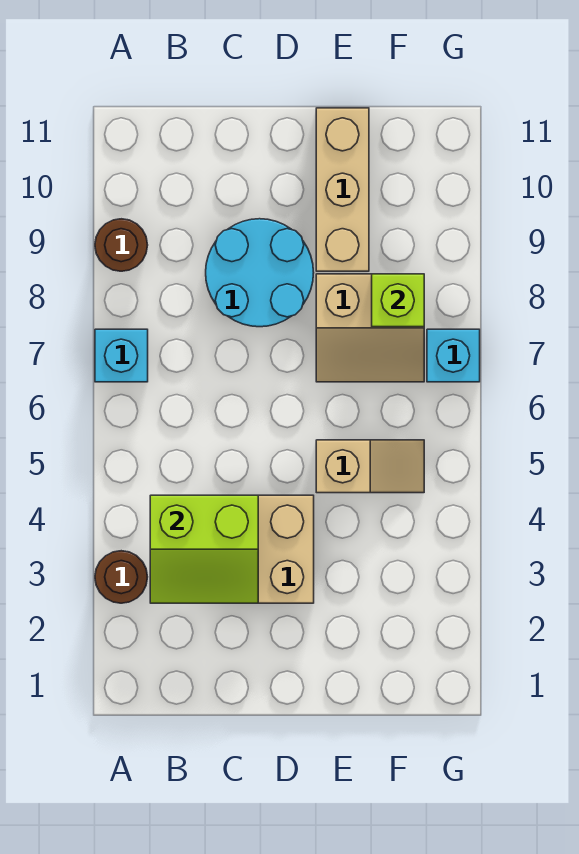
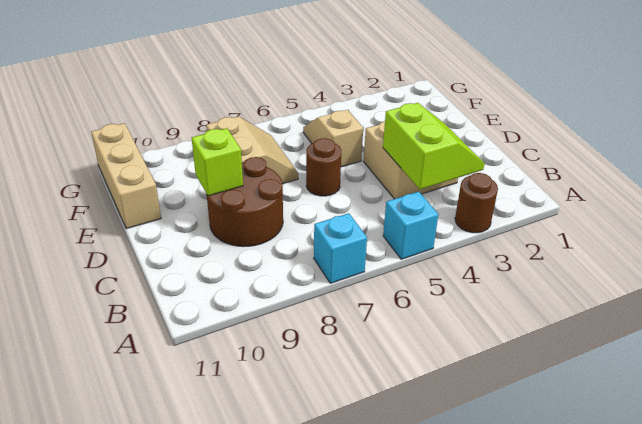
brown round brick A9 level 1 -> brown round brick D6 level 1
cyan round brick C8:D9 level 1 -> brown round brick C8:D9 level 1
tan brick E9:E11 level 1 -> tan brick E11:G11 level 1
lime brick F8 level 2 -> lime brick D9 level 2
cyan brick G7 level 1 -> cyan brick A5 level 1

